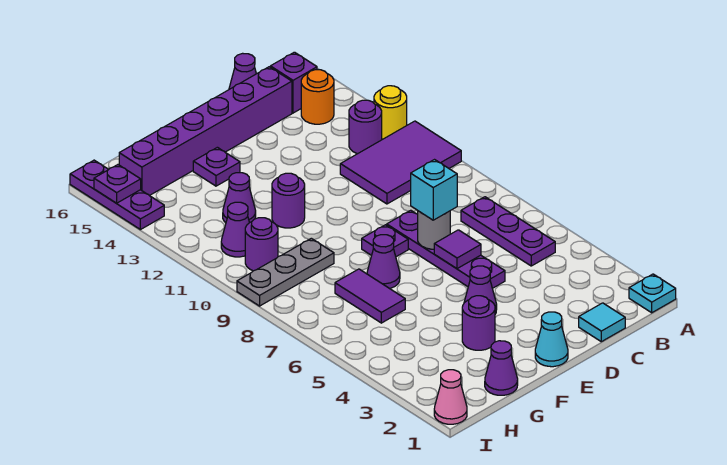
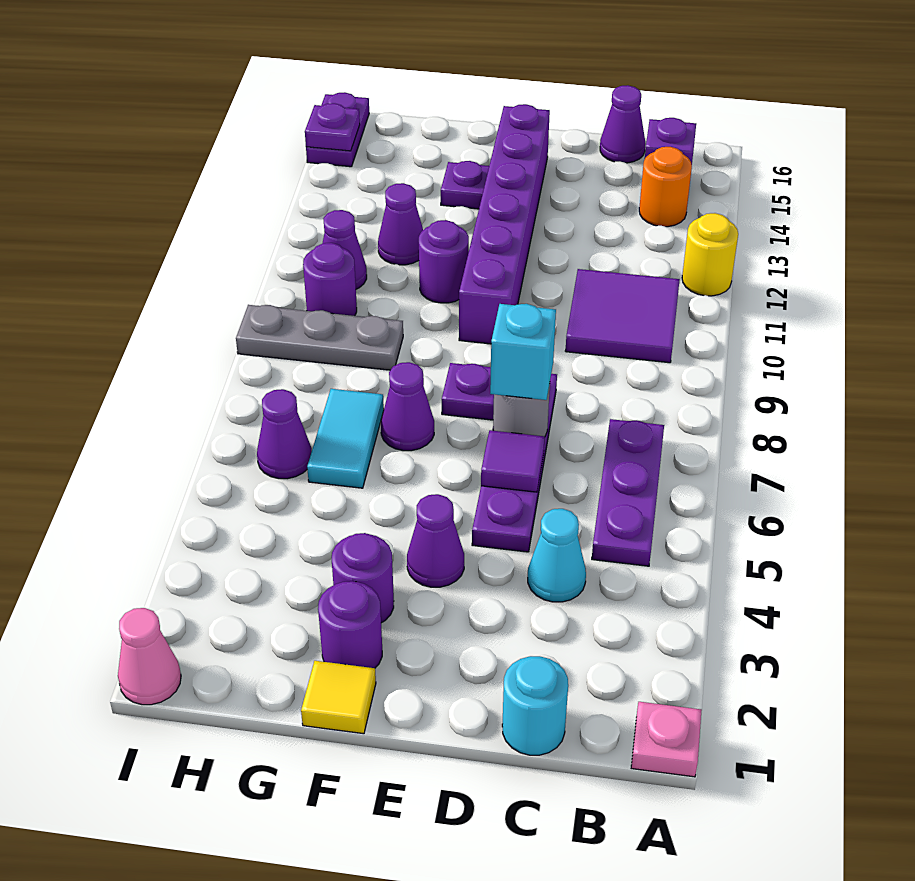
cyan plate A1 level 1 -> pink plate A1 level 1
purple tile A10:C11 level 1 -> purple tile B10:C11 level 1
purple round brick B12 level 1 -> purple round brick F2 level 1
cyan tile C1 level 1 -> cyan round brick C1 level 1
purple brick C15:H15 level 1 -> purple brick E10:E15 level 1
cyan cone E1 level 1 -> cyan cone C4 level 1
none -> yellow tile F1 level 1
purple cone G1 level 1 -> purple cone H6 level 1
purple tile G6:G7 level 1 -> cyan tile G6:G7 level 1
purple plate I14:I16 level 1 -> purple plate I15:I16 level 1

